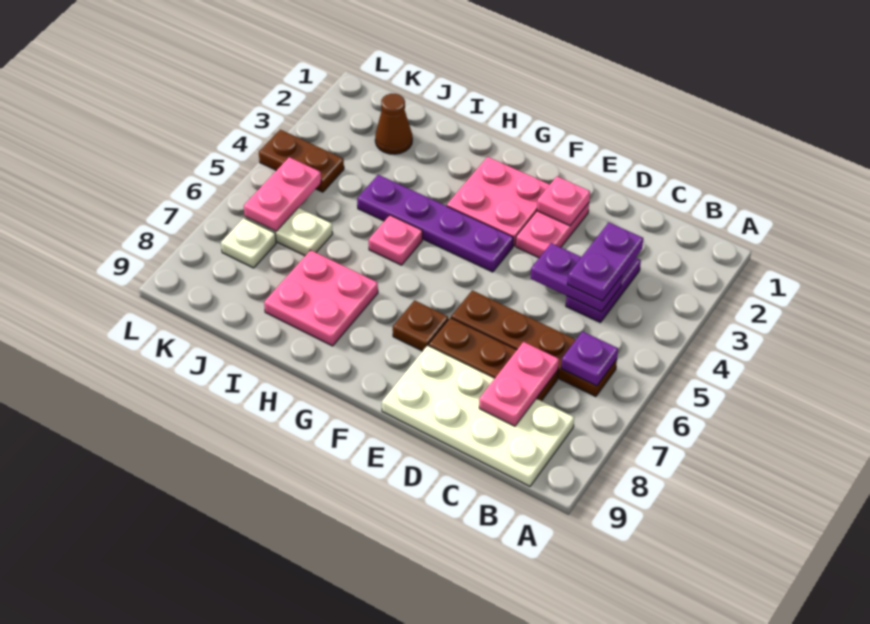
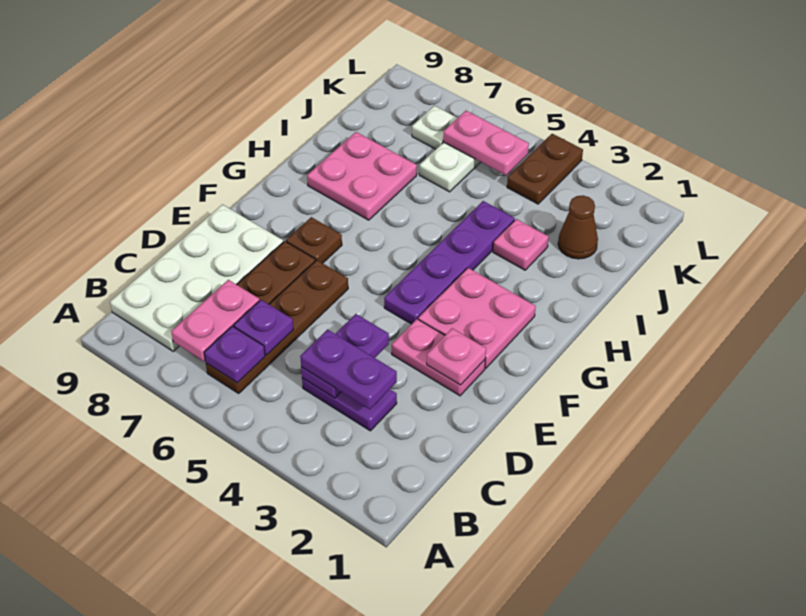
none -> purple plate C6 level 2
pink plate C7:C8 level 2 -> pink plate B7:C7 level 2
pink plate H5 level 1 -> pink plate I3 level 1

